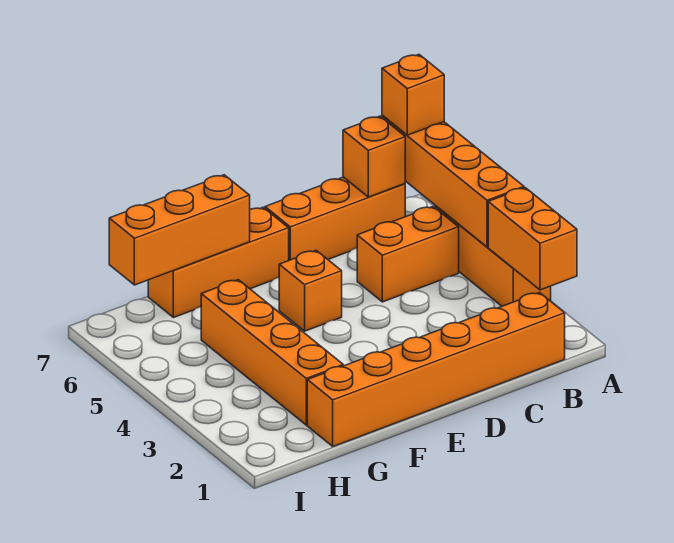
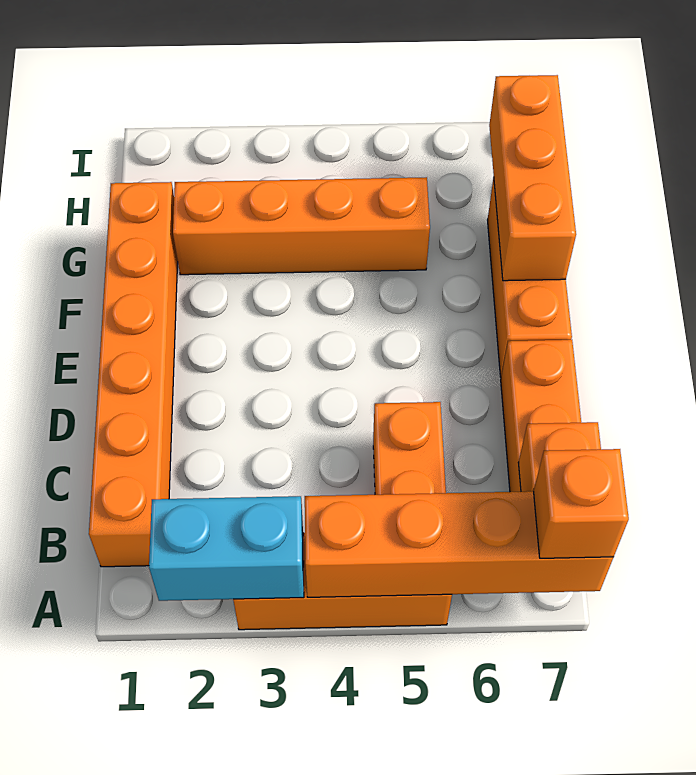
orange brick A2:A3 level 2 -> cyan brick A2:A3 level 2
orange brick E5 level 1 -> none

